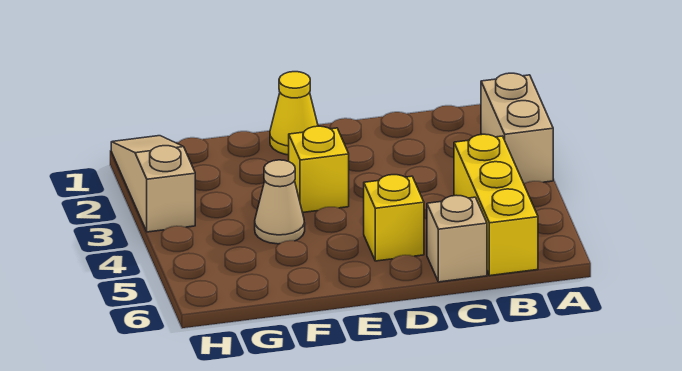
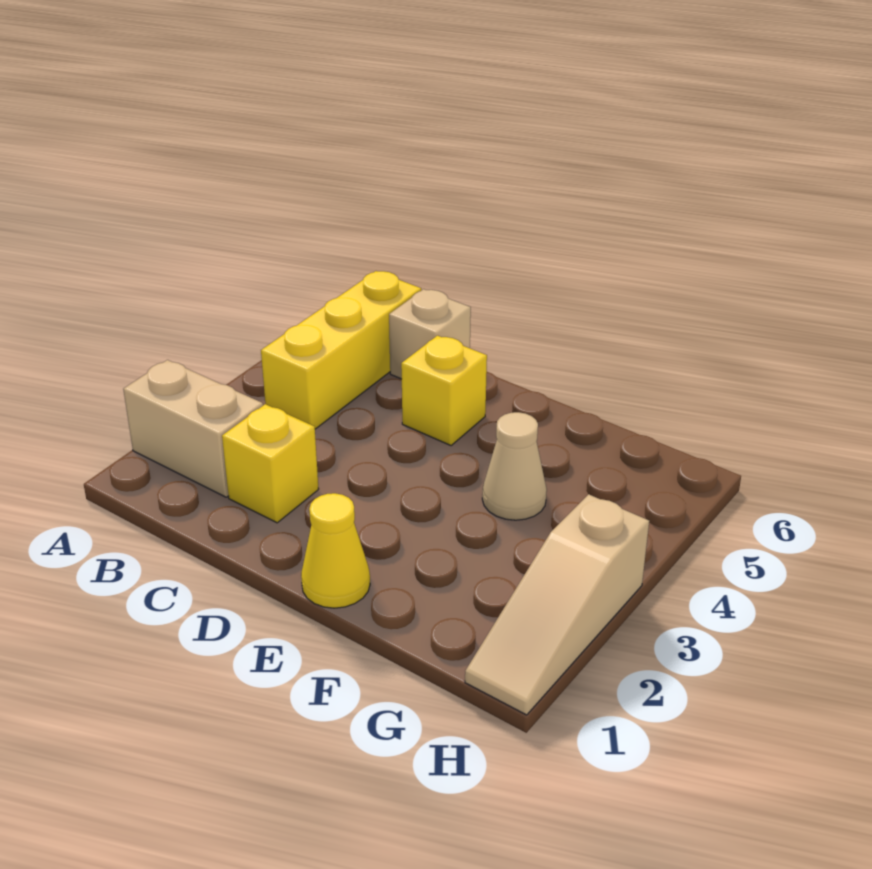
tan brick A2:A3 level 1 -> tan brick A2:B2 level 1
yellow brick E3 level 1 -> yellow brick C2 level 1

